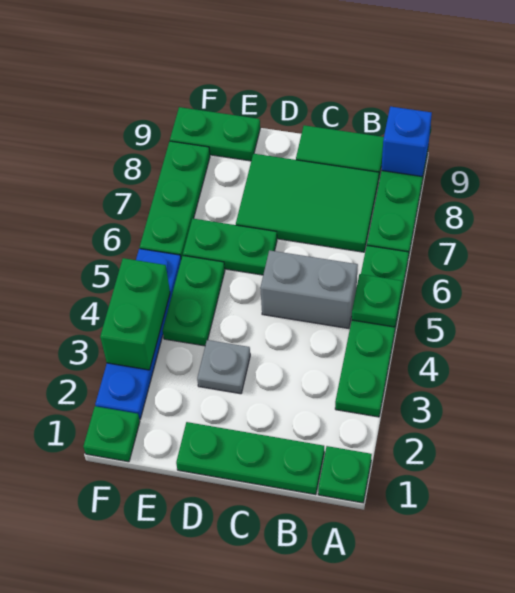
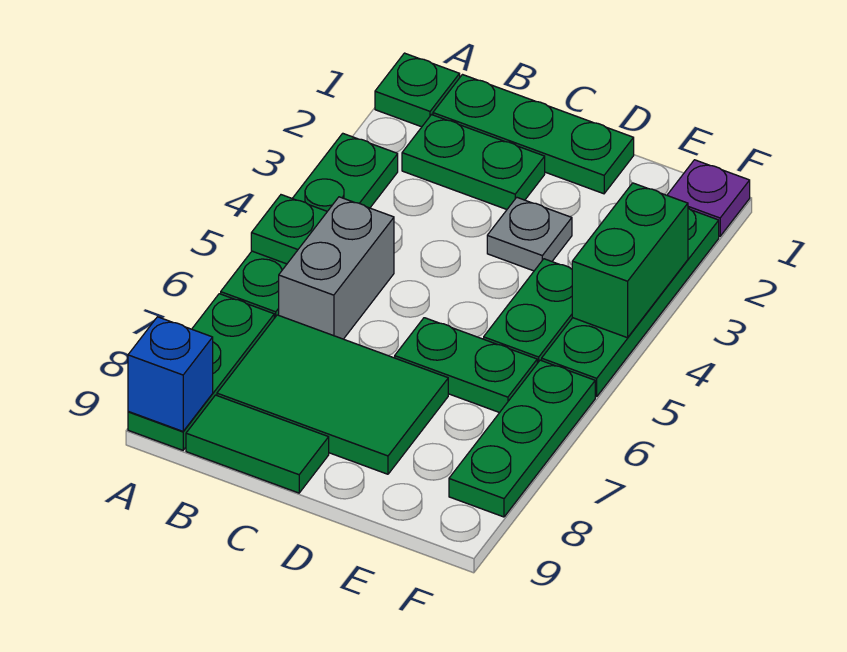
grey brick B5:C5 level 1 -> grey brick B5:B6 level 1
green plate E9:F9 level 1 -> green plate B2:C2 level 1
green plate F1 level 1 -> purple plate F1 level 1
blue plate F2:F5 level 1 -> green plate F2:F5 level 1

